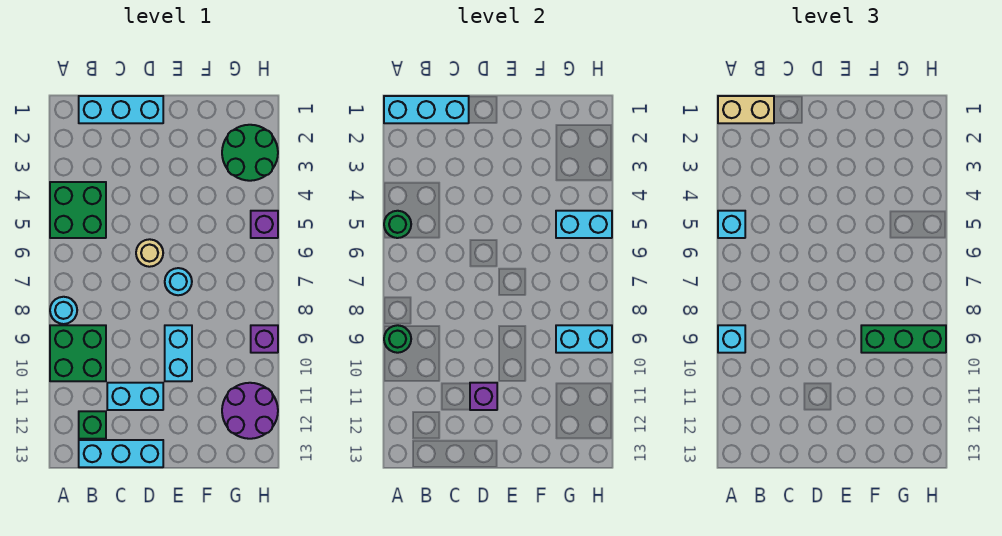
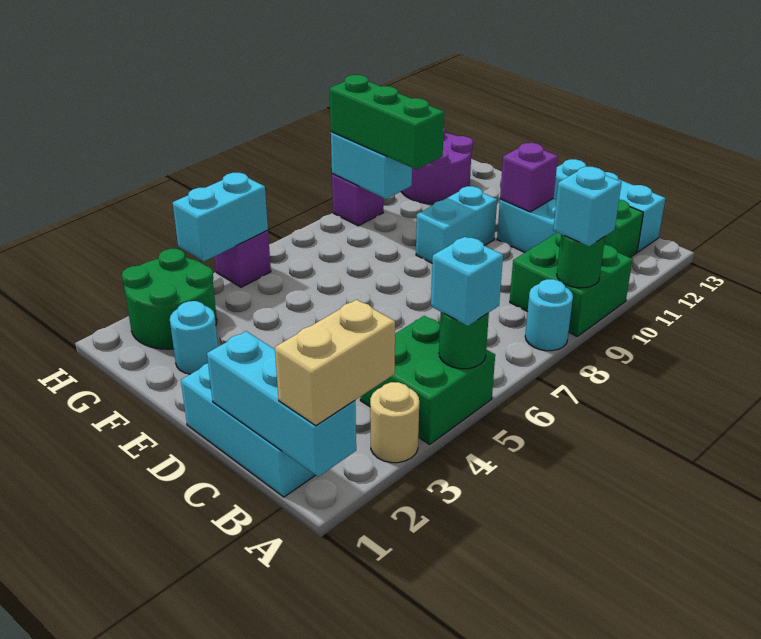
tan brick A1:B1 level 3 -> tan brick A1:A2 level 3
tan round brick D6 level 1 -> tan round brick A3 level 1
cyan round brick E7 level 1 -> cyan round brick F2 level 1
cyan brick G5:H5 level 2 -> cyan brick H4:H5 level 2

